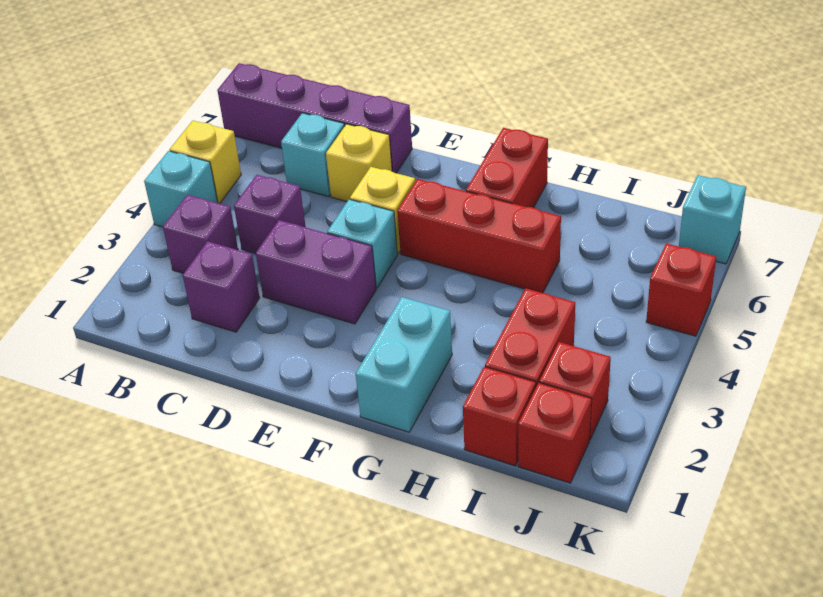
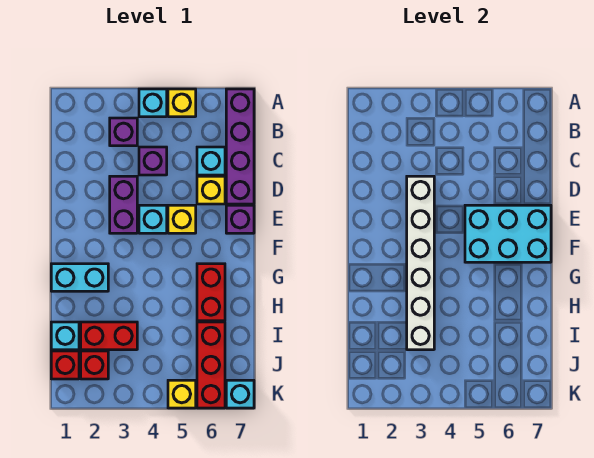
purple brick C2 level 1 -> purple brick E7 level 1
none -> white brick D3:I3 level 2
none -> cyan brick E5:F7 level 2
red brick F5:H5 level 1 -> red brick I6:K6 level 1
red brick G6:G7 level 1 -> red brick G6:H6 level 1
red brick I1 level 1 -> cyan brick I1 level 1
red brick K5 level 1 -> yellow brick K5 level 1

